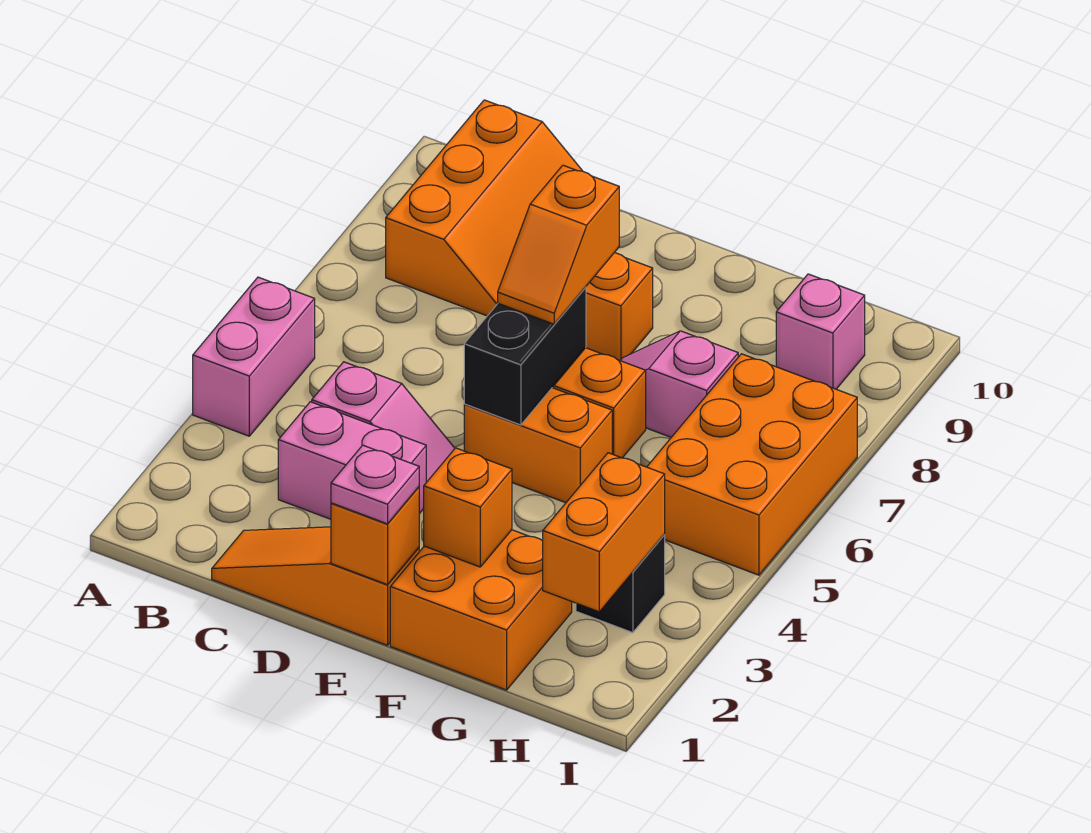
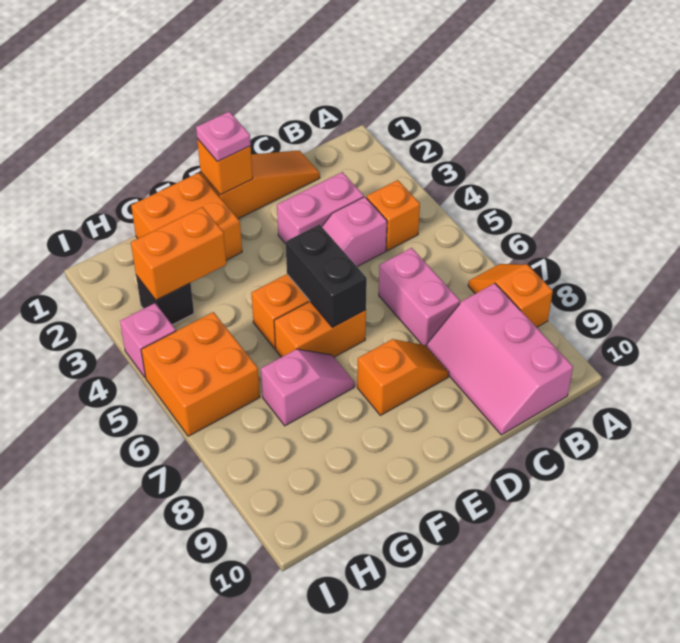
pink brick A4:A5 level 1 -> pink brick C6:C7 level 1
orange slope B8:C10 level 1 top B -> pink slope B8:C10 level 1 top B
orange slope E6:E7 level 3 top 7 -> orange slope A7:A8 level 1 top 8
orange brick F2 level 2 -> orange brick B4 level 1
orange brick H2:H3 level 2 -> orange brick G3:H3 level 2
orange brick H5:I7 level 1 -> orange brick H5:I6 level 1
pink brick H9 level 1 -> pink brick I4 level 1

